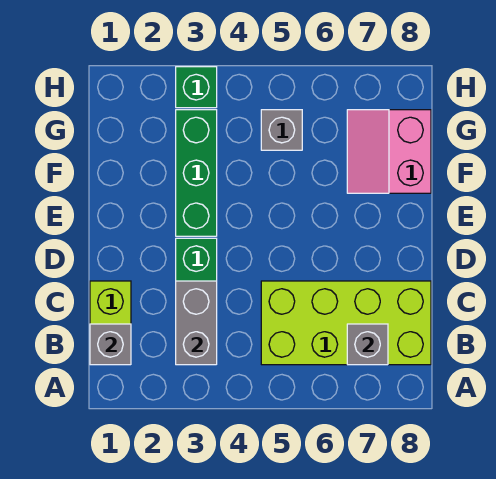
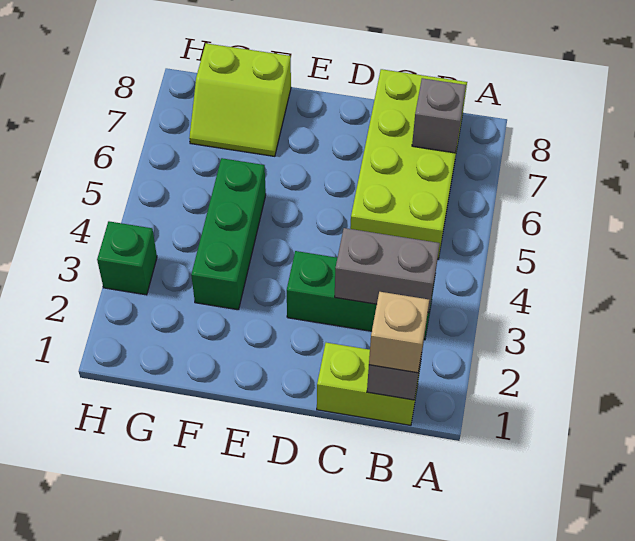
none -> tan brick B1 level 3
green brick E3:G3 level 1 -> green brick F3:F5 level 1
pink slope F7:G8 level 1 top 8 -> lime slope F7:G8 level 1 top 8
grey brick G5 level 1 -> none

